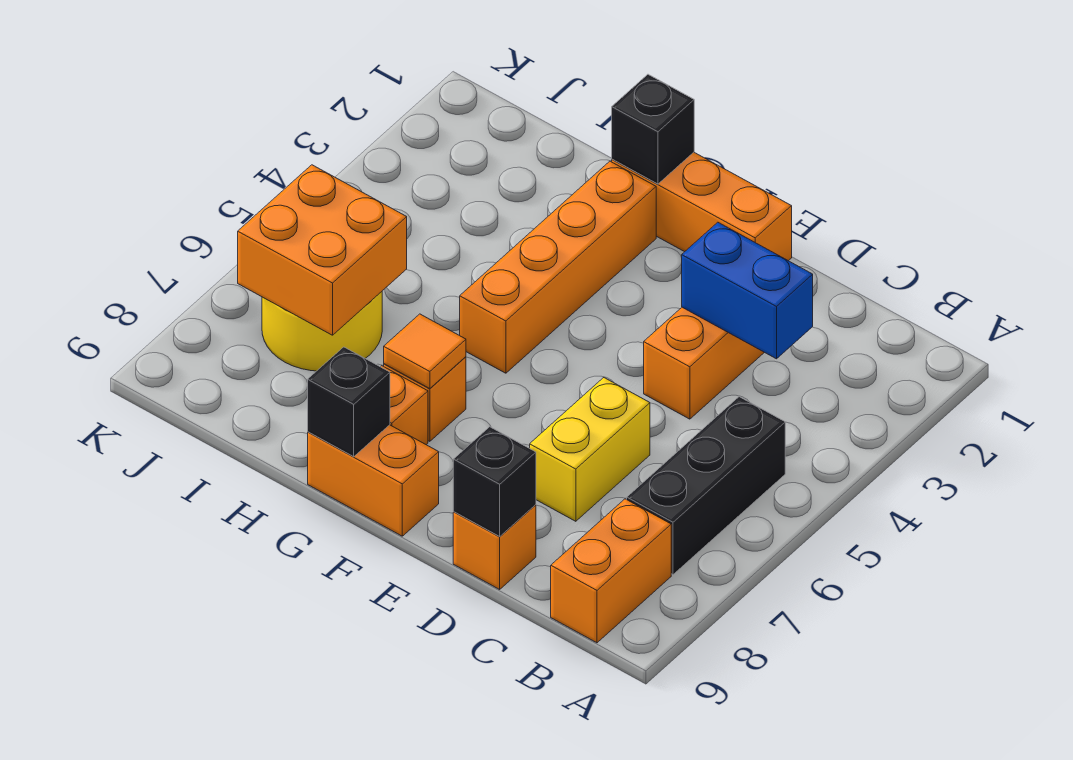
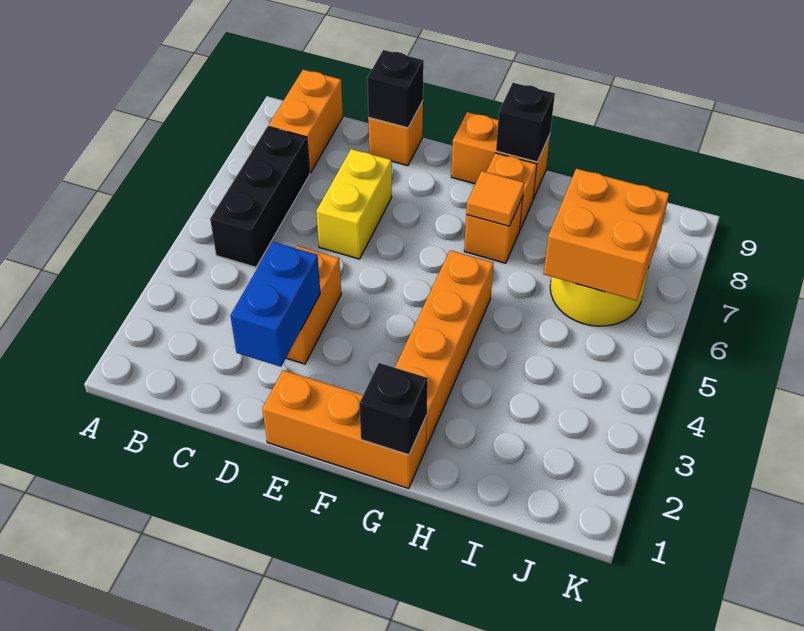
blue brick C3:D3 level 2 -> blue brick D2:D3 level 2

